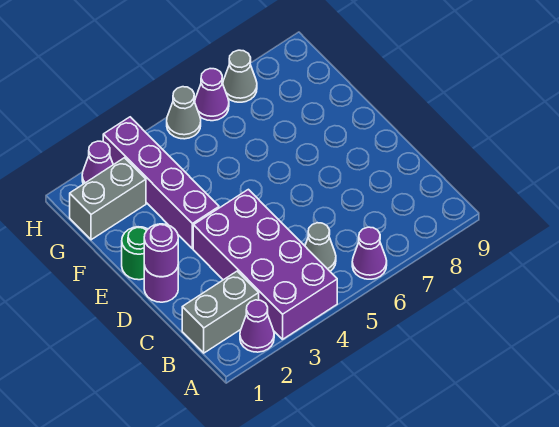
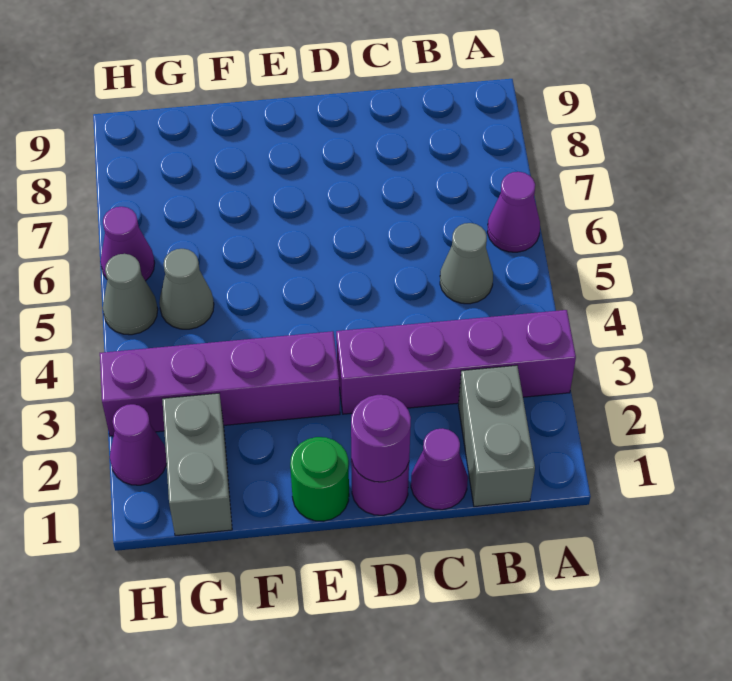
purple cone A2 level 1 -> purple cone C1 level 1
purple brick A3:D4 level 1 -> purple brick A3:D3 level 1
grey cone H7 level 1 -> grey cone G5 level 1

